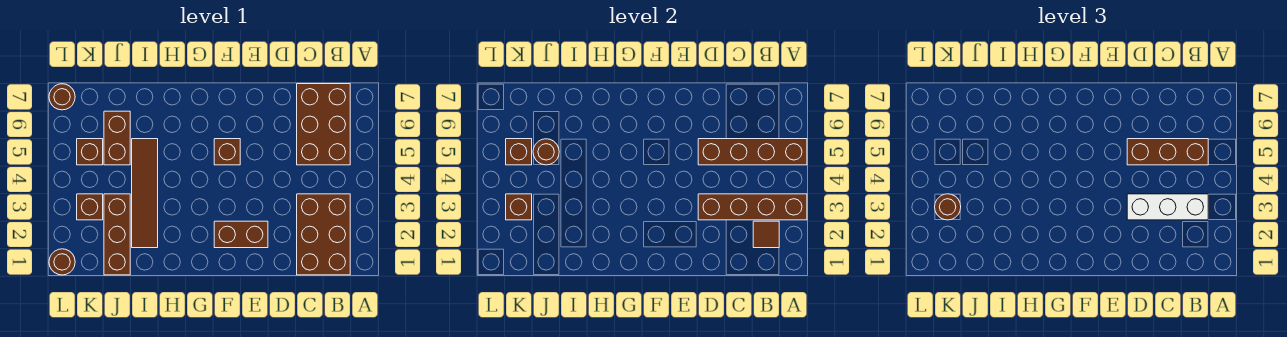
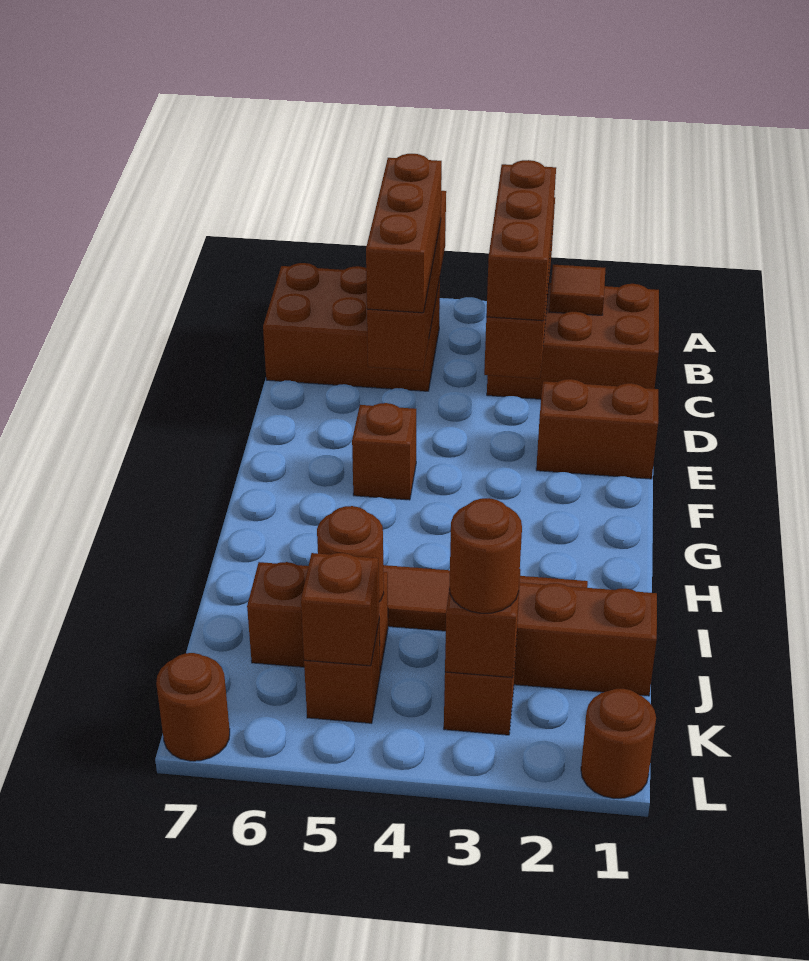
white brick B3:D3 level 3 -> brown brick B3:D3 level 3
brown brick E2:F2 level 1 -> brown brick E1:E2 level 1

